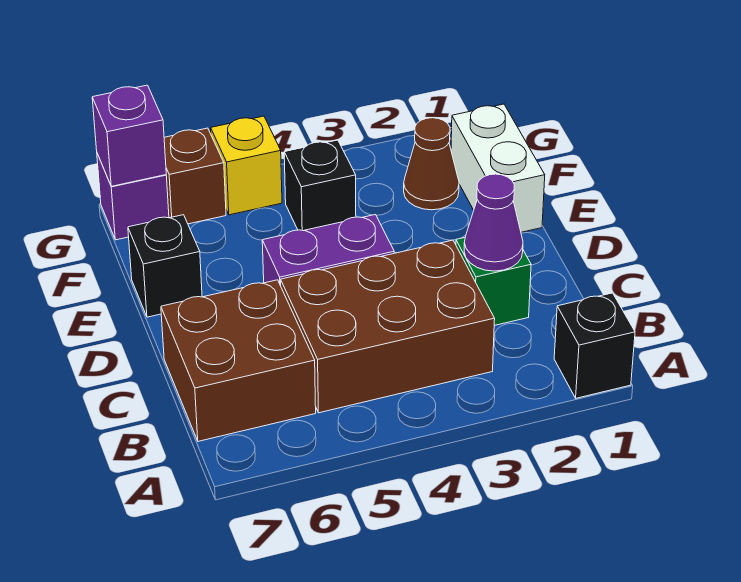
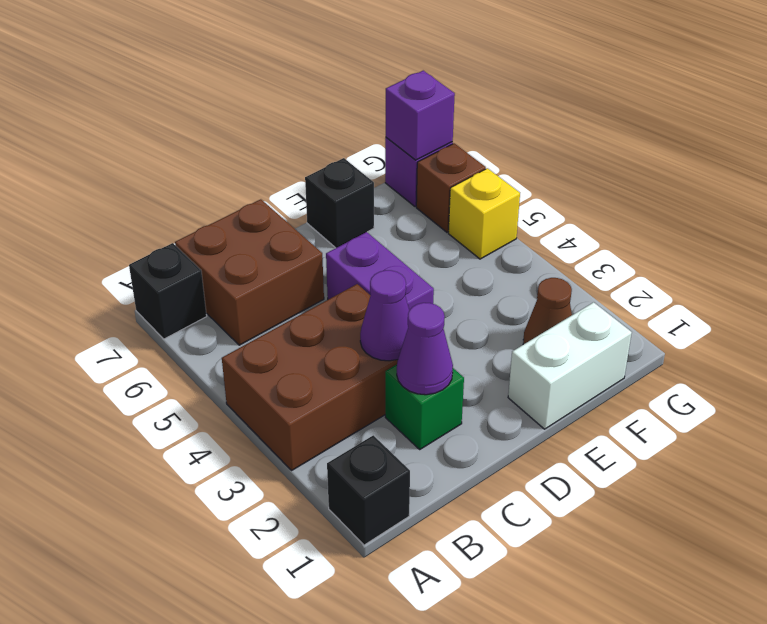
brown brick B3:C5 level 1 -> brown brick A3:C4 level 1
none -> purple cone C3 level 2
black brick F4 level 1 -> black brick A7 level 1

